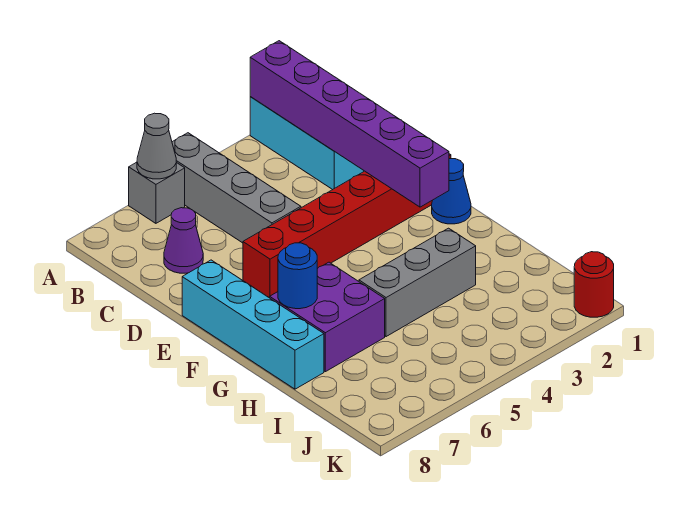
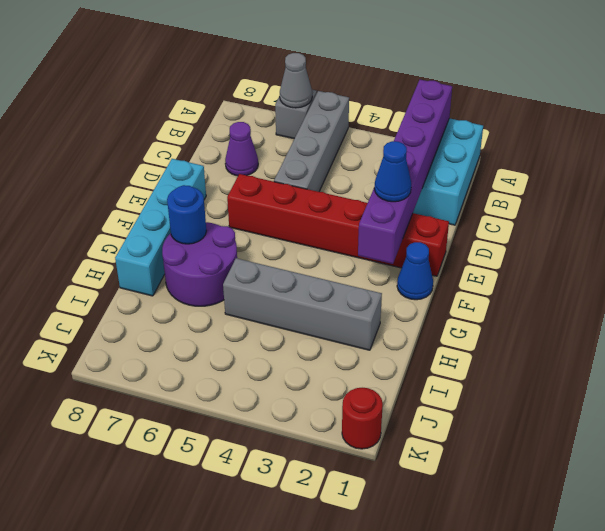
none -> blue cone E2 level 3
purple brick G6:H7 level 1 -> purple round brick G6:H7 level 1
grey brick H3:H5 level 1 -> grey brick H2:H5 level 1

